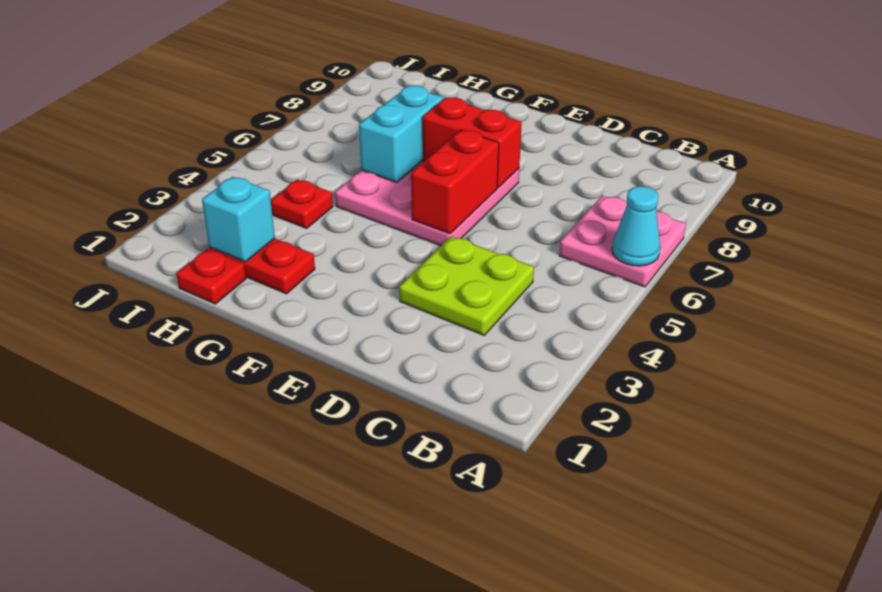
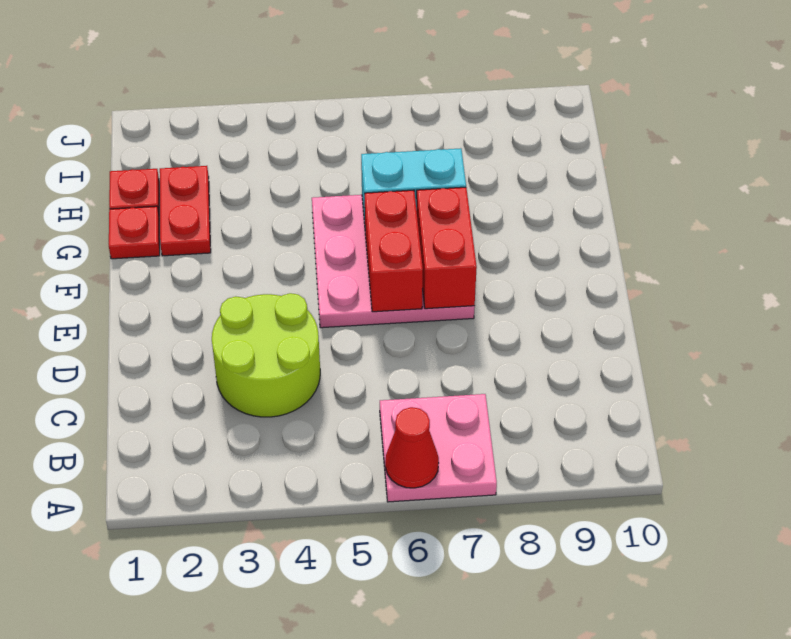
cyan cone A6 level 2 -> red cone A6 level 2
lime plate C3:D4 level 1 -> lime round brick C3:D4 level 1
red brick E5:E6 level 2 -> red brick E6:F6 level 2
cyan brick H2 level 2 -> none
red plate H4 level 1 -> red plate G1 level 1

